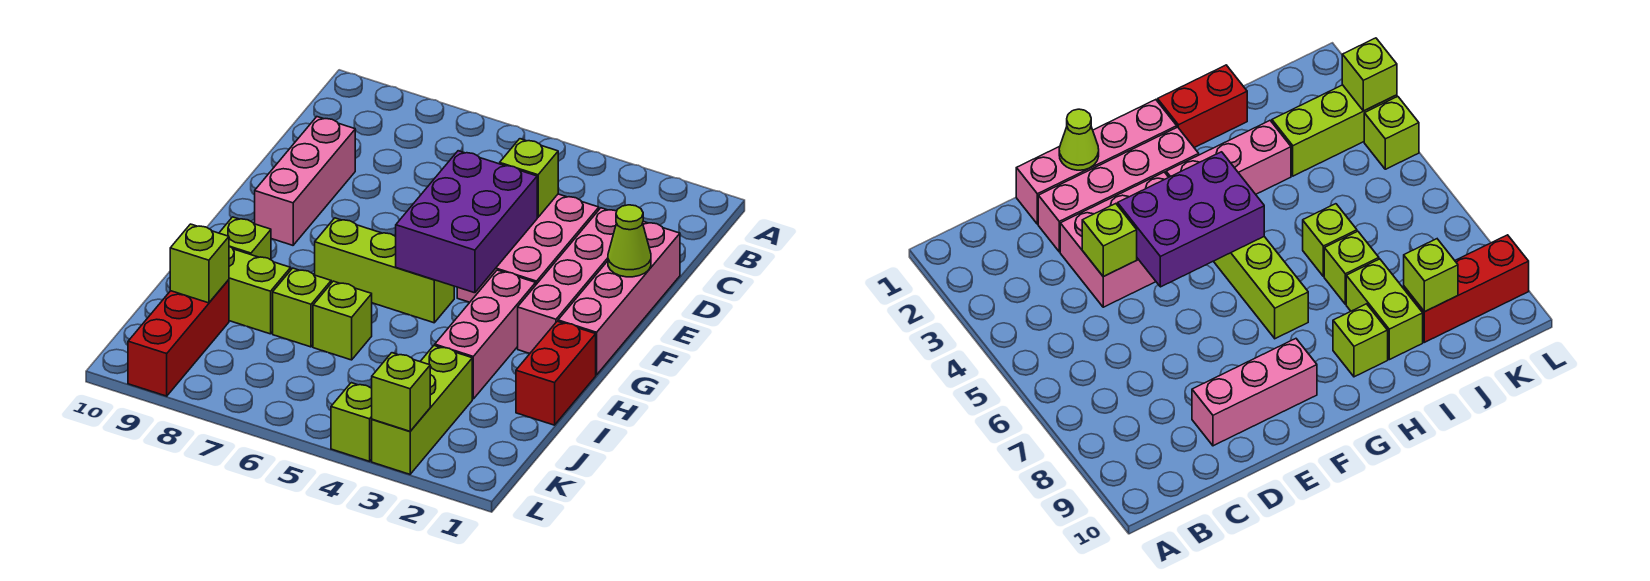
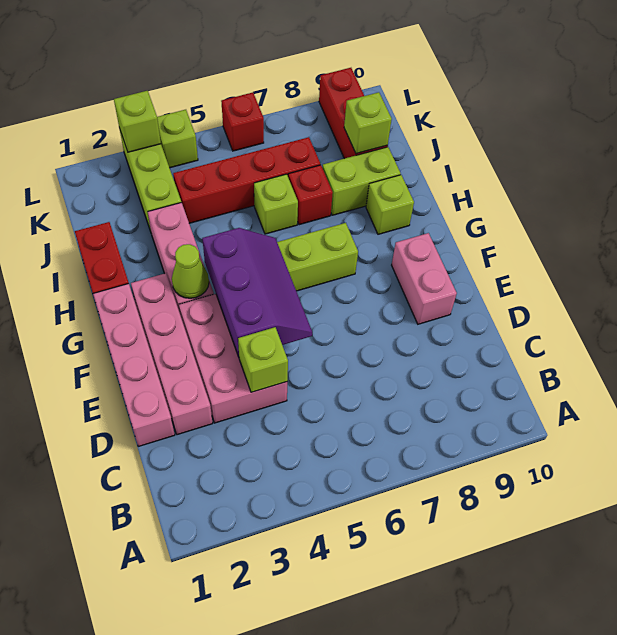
pink brick D9:F9 level 1 -> pink brick E9:F9 level 1
lime cone E1 level 2 -> lime cone G3 level 2
purple brick E4:G5 level 2 -> purple slope E4:G5 level 2 top 4
lime brick I7 level 1 -> red brick I7 level 1
none -> red brick J4:J7 level 1
none -> red brick L6 level 1

